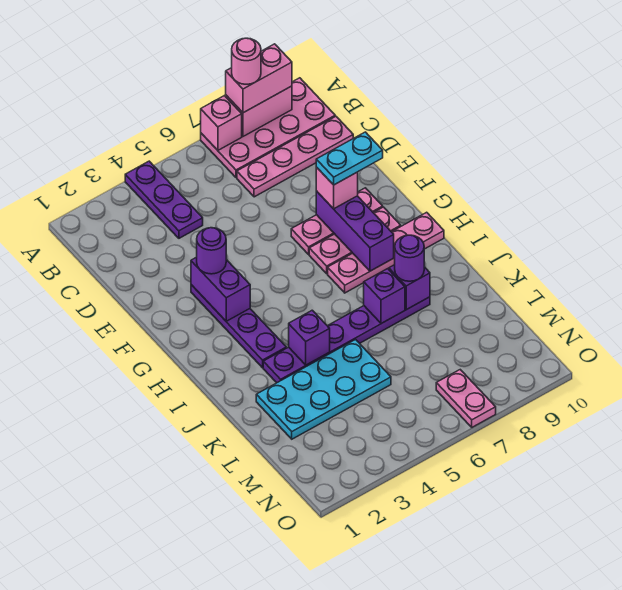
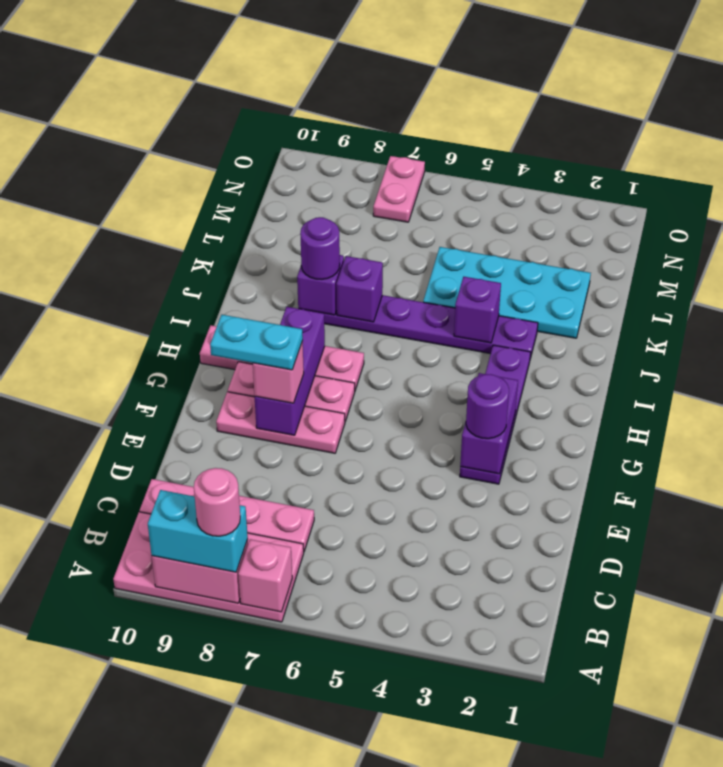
purple plate A4:C4 level 1 -> none
pink brick A8:A9 level 3 -> cyan brick A8:A9 level 3

